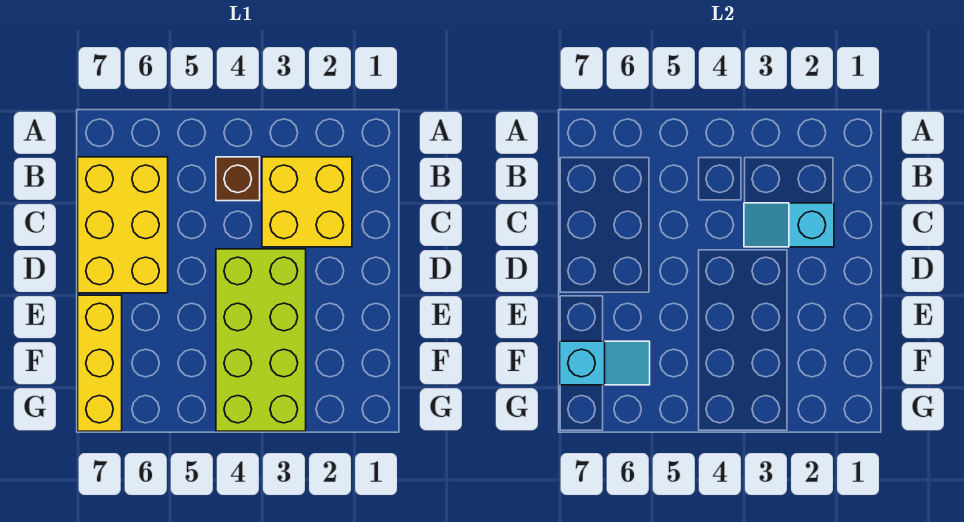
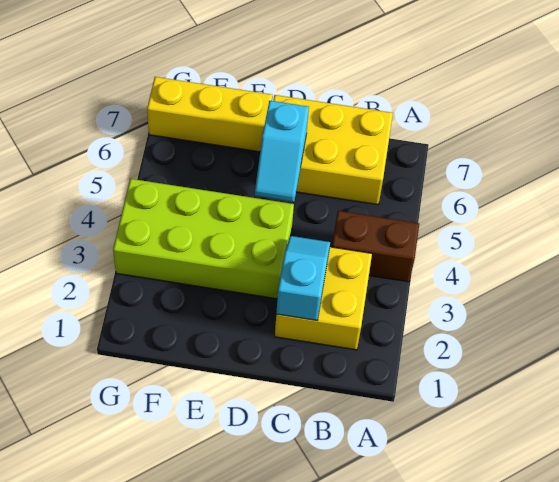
brown brick B4 level 1 -> brown brick A4:B4 level 1
cyan slope F6:F7 level 2 top 7 -> cyan slope D5:D6 level 2 top 6

